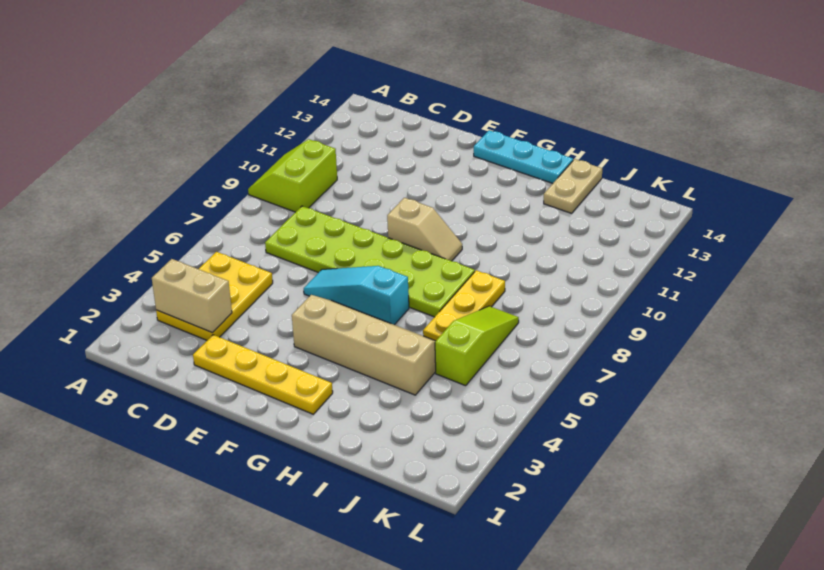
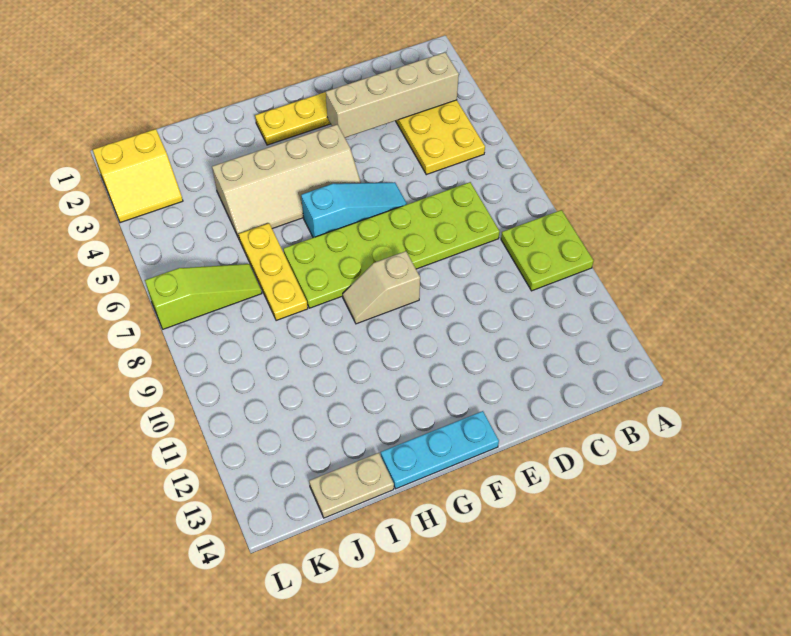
lime slope A9:B10 level 1 top B -> lime plate A9:B10 level 1
tan brick B3:C3 level 2 -> tan brick B3:E3 level 2
tan plate I13:I14 level 1 -> tan plate I14:J14 level 1
lime slope J5:J7 level 1 top 5 -> lime slope J7:L7 level 1 top L
none -> yellow slope K2:L3 level 1 top 2

